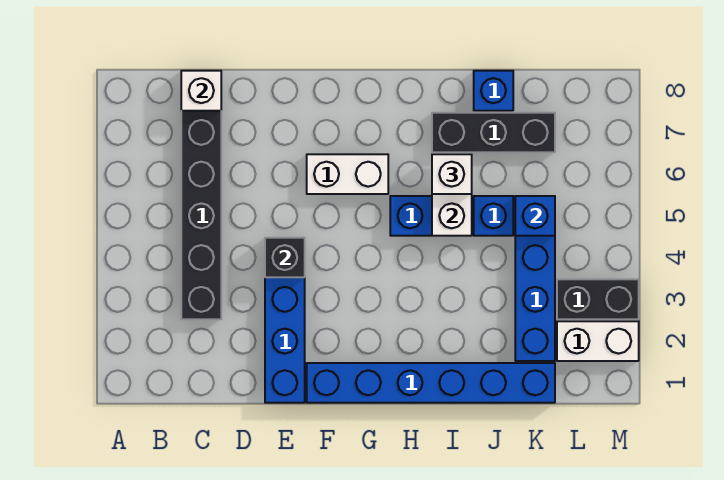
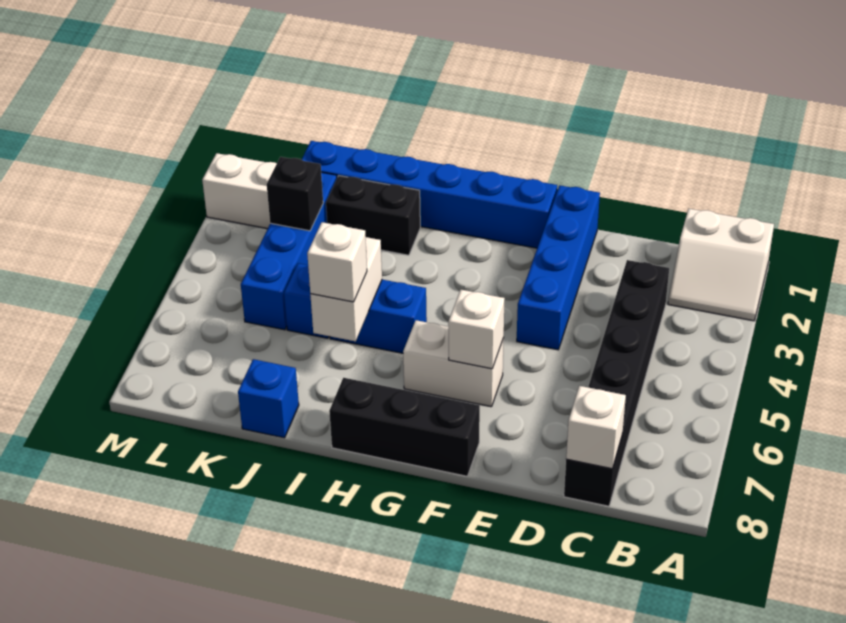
none -> white slope A1:B2 level 1 top 1
black brick E4 level 2 -> black brick K3 level 2
none -> white brick F6 level 2
black brick I7:K7 level 1 -> black brick F8:H8 level 1
blue brick K5 level 2 -> none
black brick L3:M3 level 1 -> black brick I2:J2 level 1

